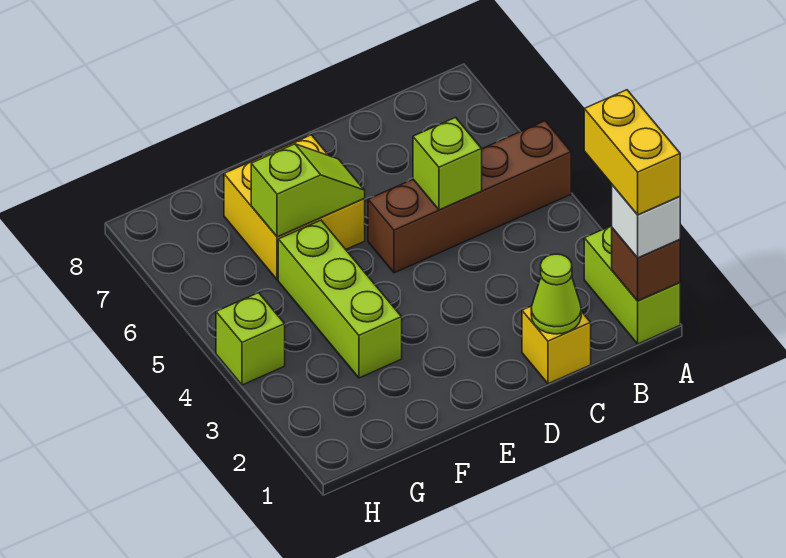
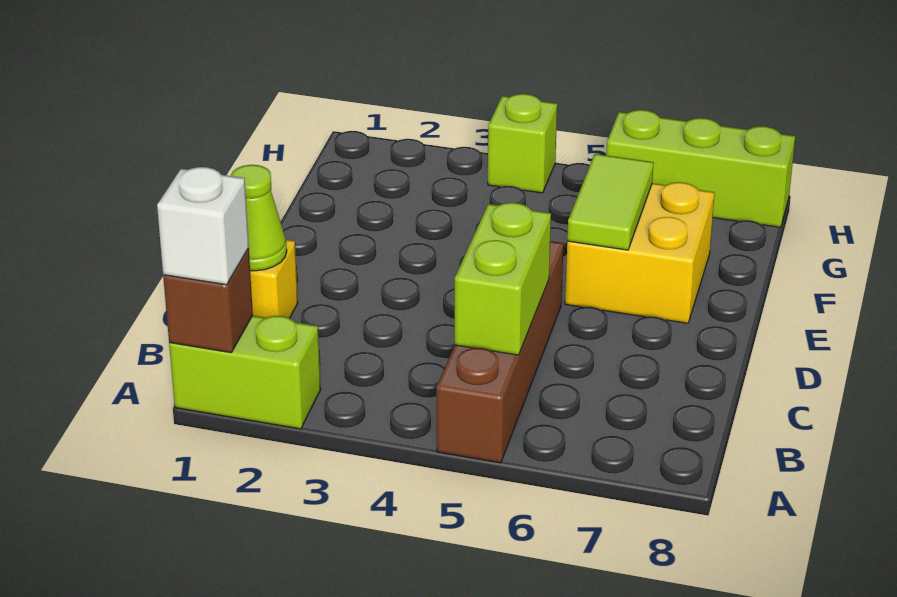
yellow brick A1:A2 level 4 -> none
lime brick C5 level 2 -> lime brick B5:C5 level 2
lime slope E6:F6 level 2 top F -> lime tile E6:F6 level 2
lime brick F3:F5 level 1 -> lime brick H6:H8 level 1

